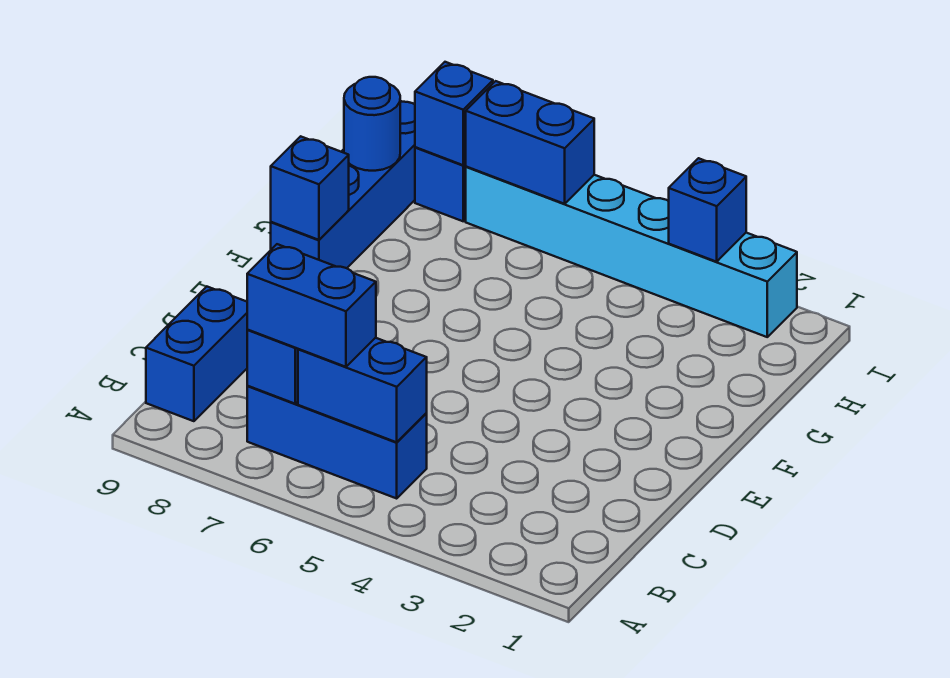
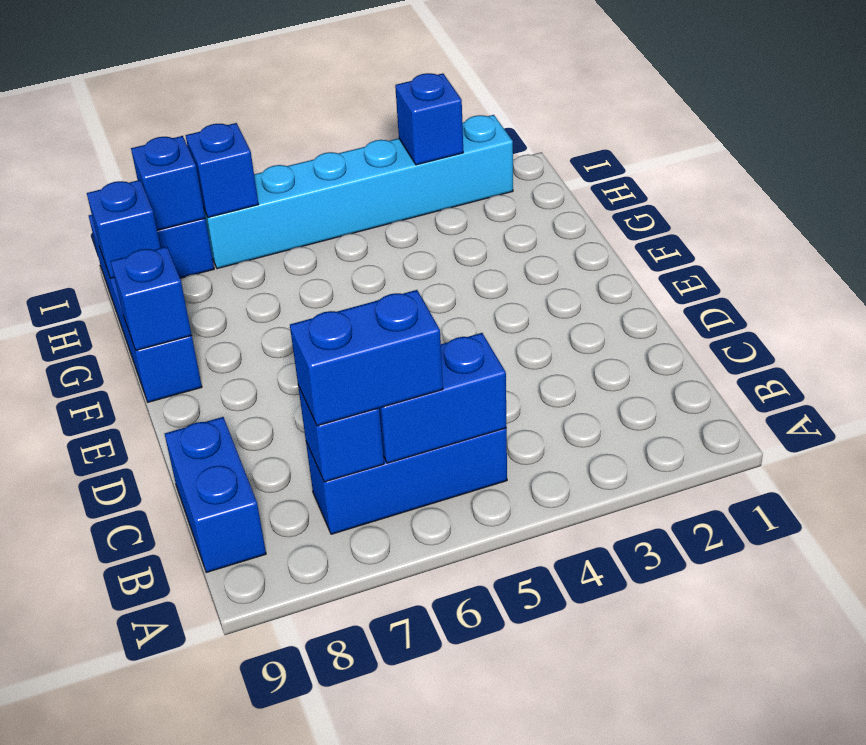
blue round brick H9 level 2 -> blue brick H9 level 2
blue brick I6:I7 level 2 -> blue brick I7 level 2

